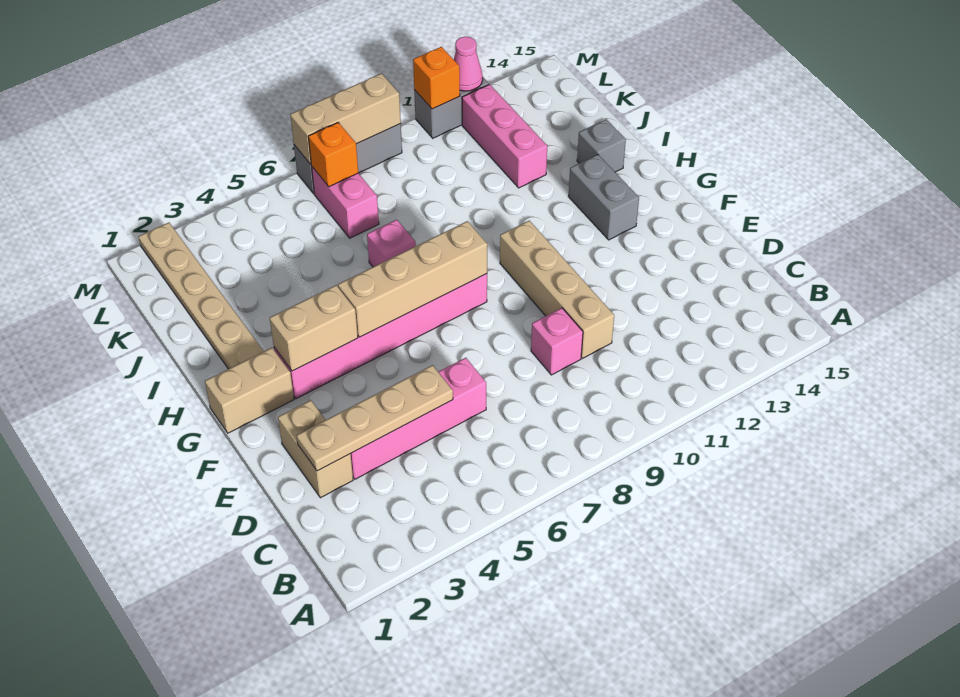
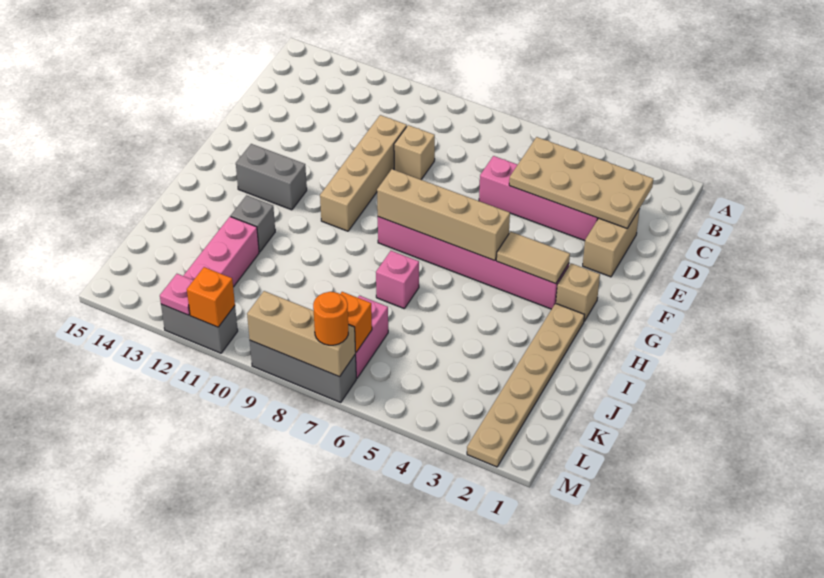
tan plate D2:D5 level 2 -> tan plate C2:D5 level 2
pink brick D9 level 1 -> tan brick D9 level 1
tan brick G1:G2 level 1 -> tan brick G2 level 1
tan brick G3:G4 level 2 -> tan tile G3:G4 level 2
grey brick G13:H13 level 1 -> grey brick G12:G13 level 1
grey brick I14 level 1 -> grey brick I12 level 1
none -> orange round brick M7 level 3
pink cone M12 level 2 -> pink plate M12 level 2

